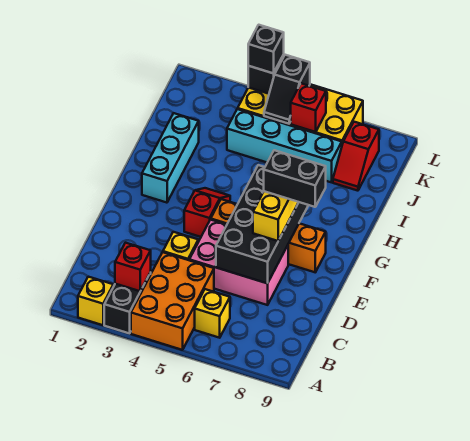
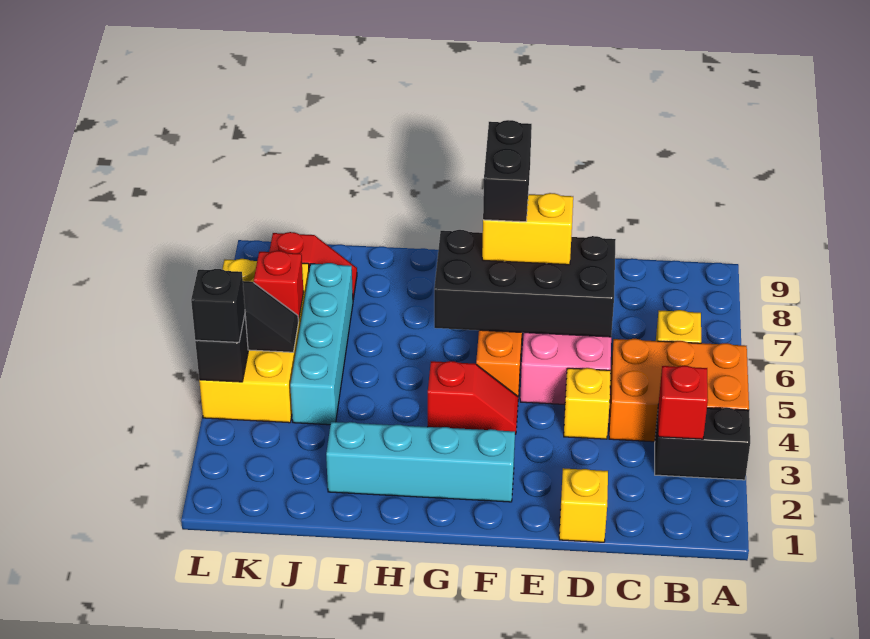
yellow brick A2 level 1 -> yellow brick D1 level 1
red slope F4:G4 level 1 top F -> red slope F4:G4 level 1 top G
cyan brick G2:I2 level 1 -> cyan brick F2:I2 level 1

